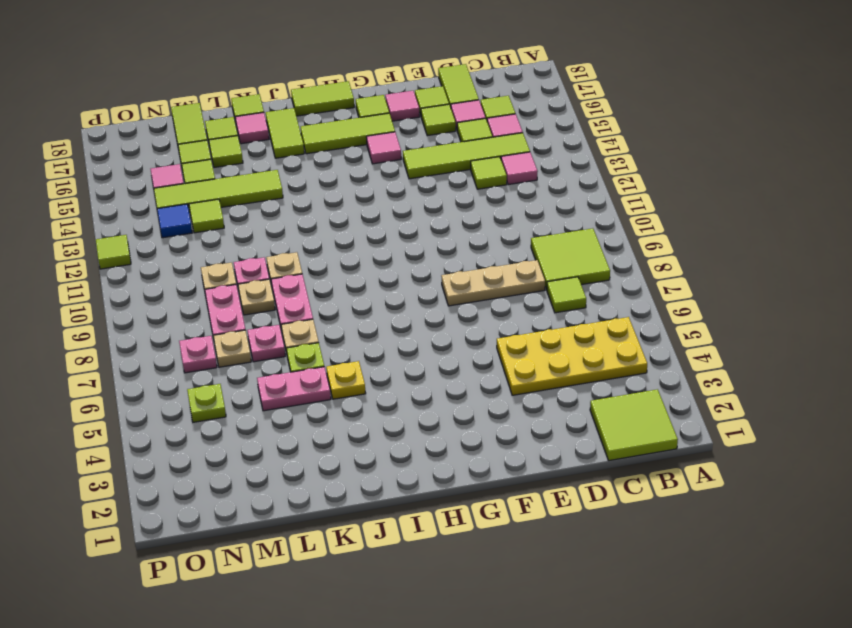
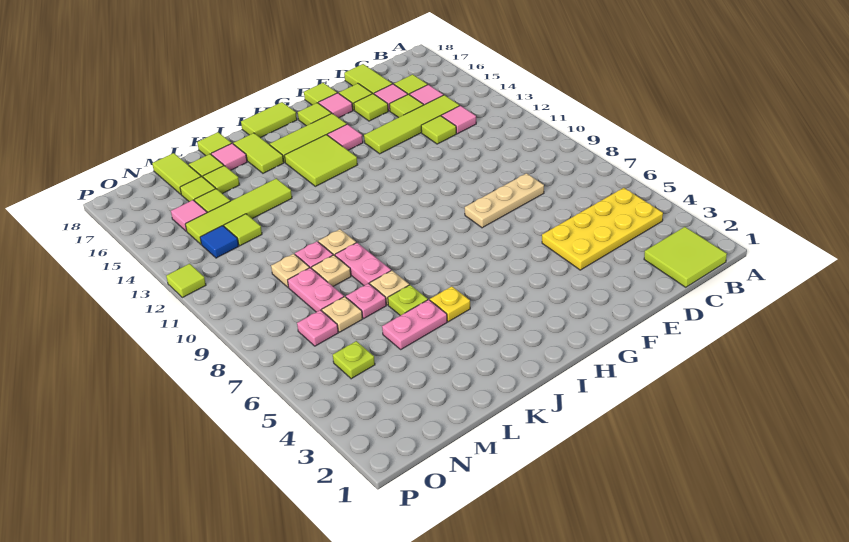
lime tile B8:C9 level 1 -> lime tile H14:I15 level 1
lime tile C7 level 1 -> lime tile F18 level 1

